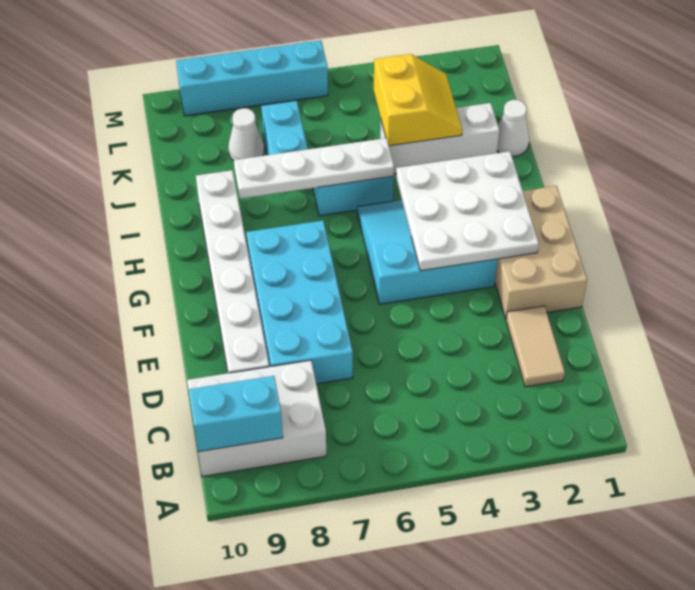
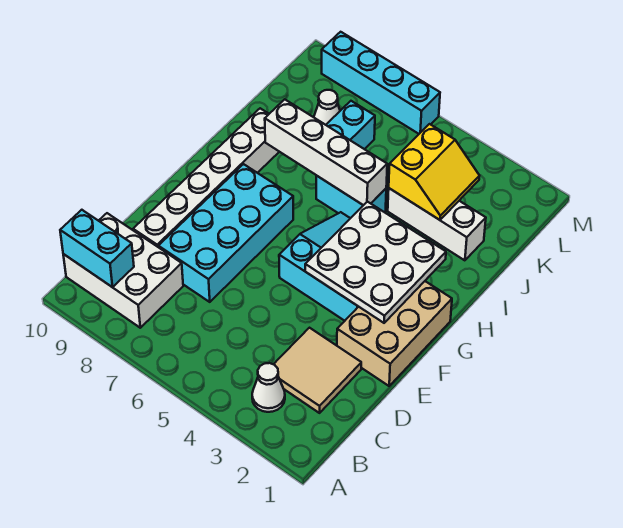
tan tile C2:D2 level 1 -> tan tile C2:D3 level 1
white plate I5:I8 level 2 -> white brick I5:I8 level 2
white cone J1 level 1 -> white cone B3 level 1

